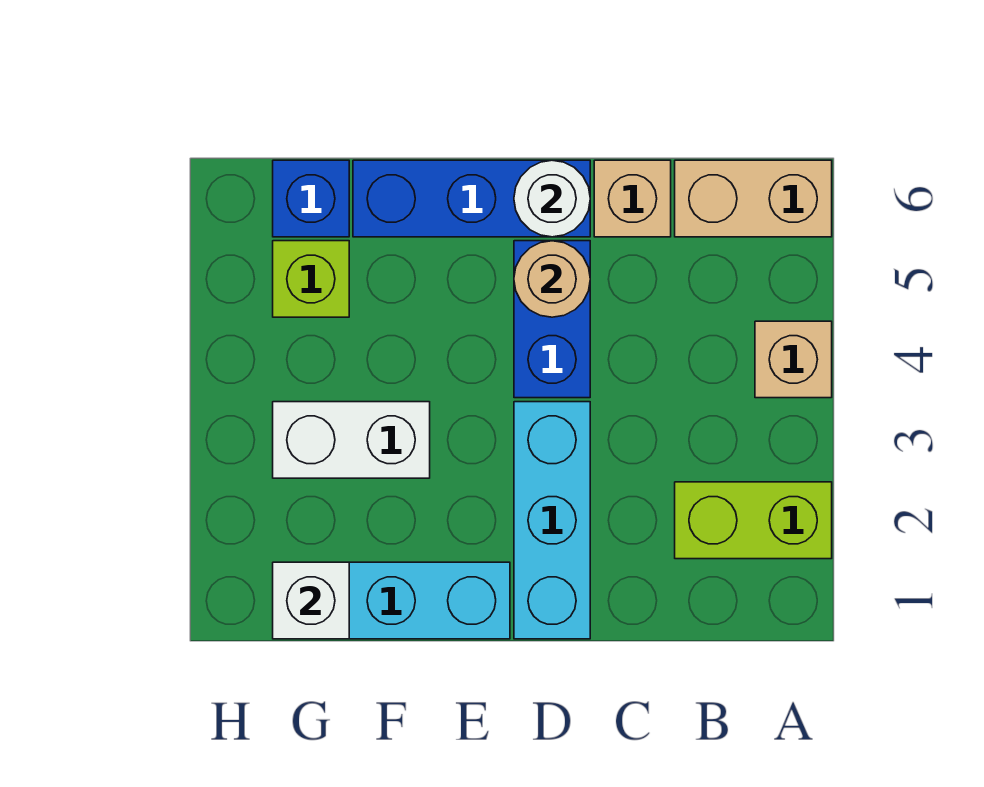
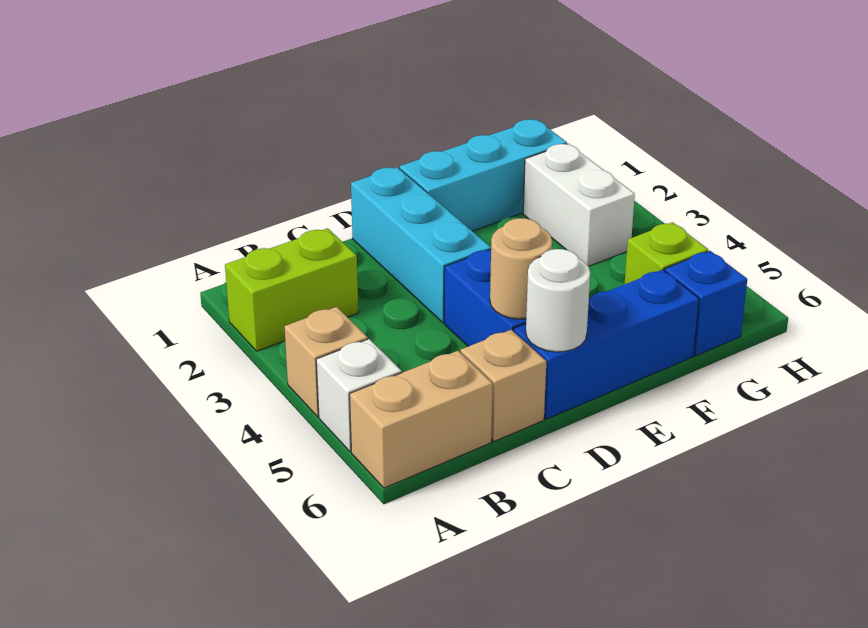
white brick F3:G3 level 1 -> white brick G2:G3 level 1
white brick G1 level 2 -> white brick A5 level 1

